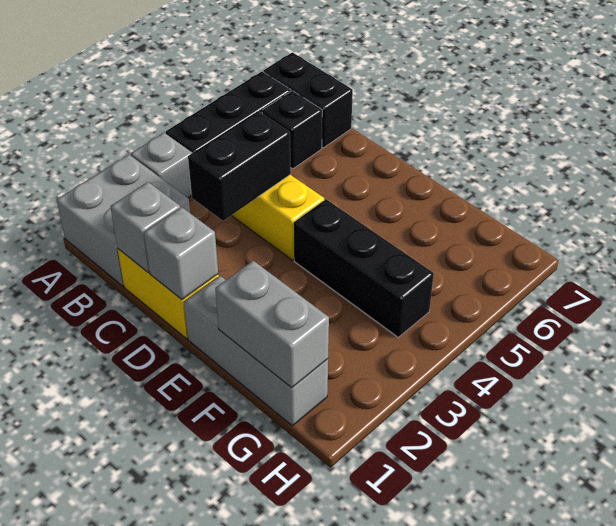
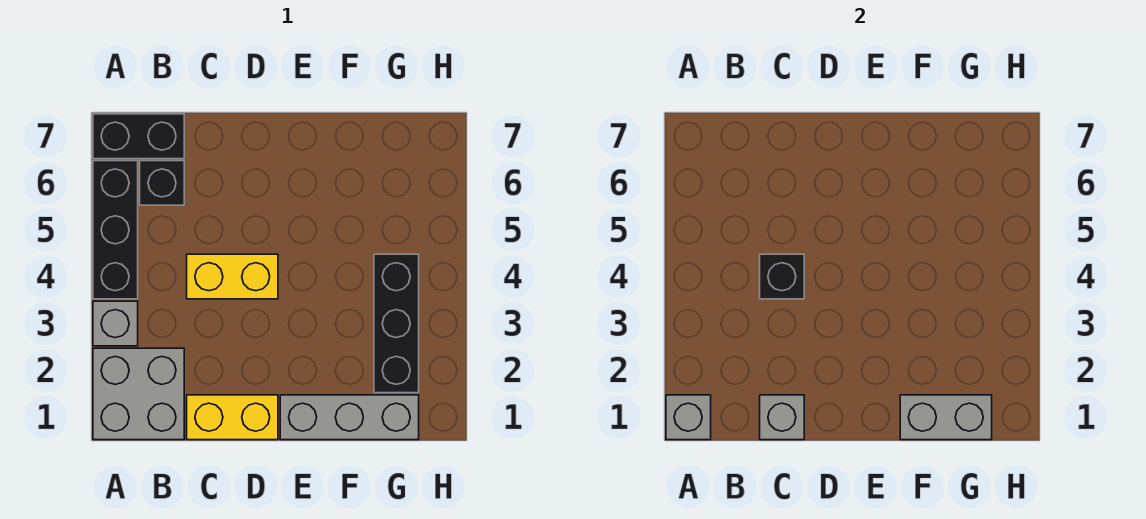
black brick C3:C4 level 2 -> black brick C4 level 2
grey brick D1 level 2 -> grey brick A1 level 2
black brick E4:G4 level 1 -> black brick G2:G4 level 1

